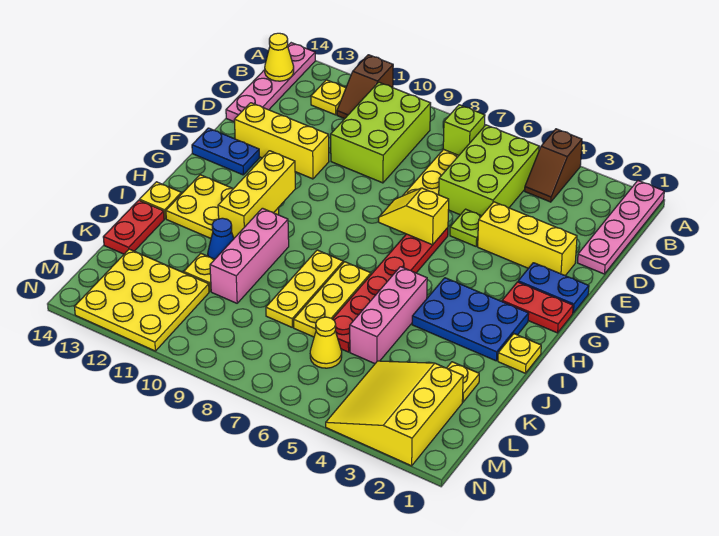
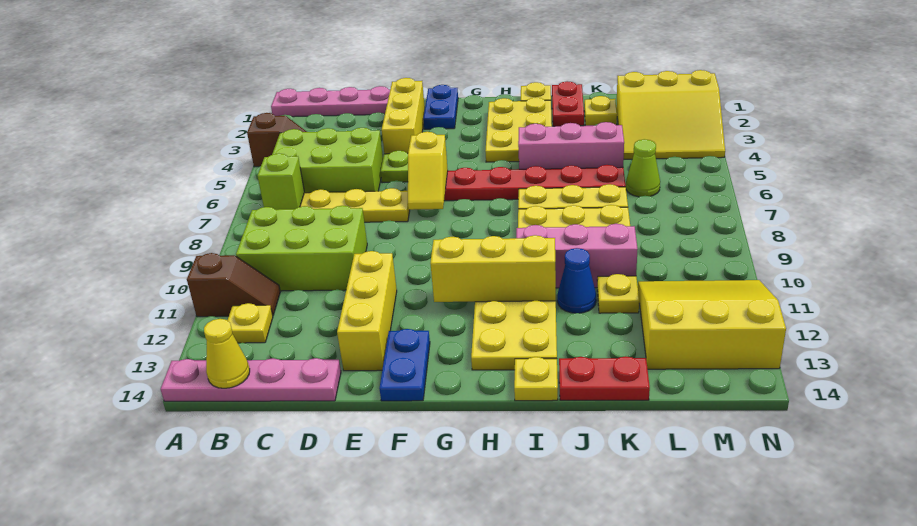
red plate G1:G2 level 1 -> red plate J1:J2 level 1
blue plate H2:I4 level 1 -> yellow plate H2:I4 level 1
yellow cone L6 level 1 -> lime cone L6 level 1
yellow plate L11:N13 level 1 -> yellow slope L11:N13 level 1 top 13

